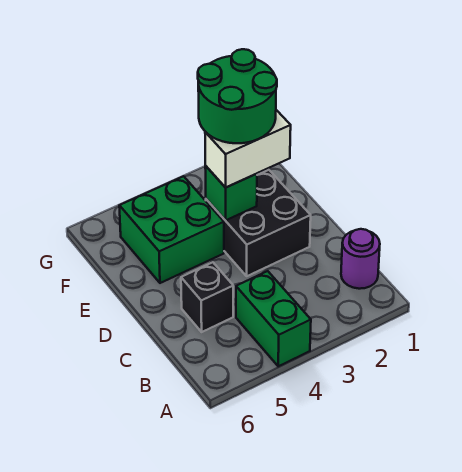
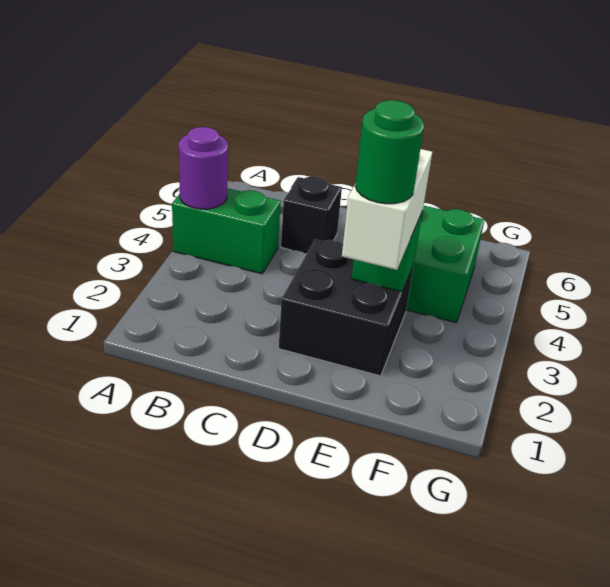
purple round brick B1 level 1 -> purple round brick A4 level 2
green round brick E2:F3 level 4 -> green round brick E2 level 4

